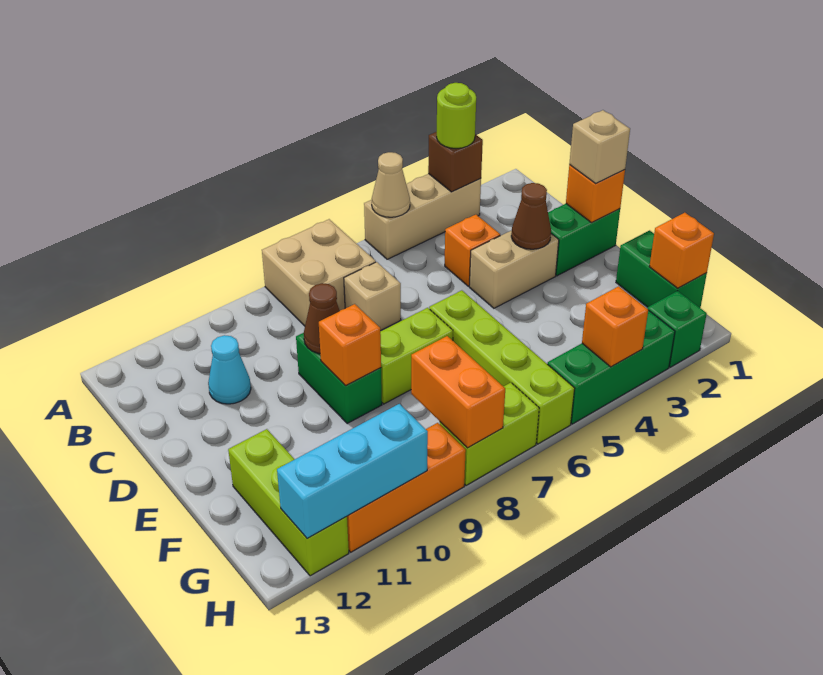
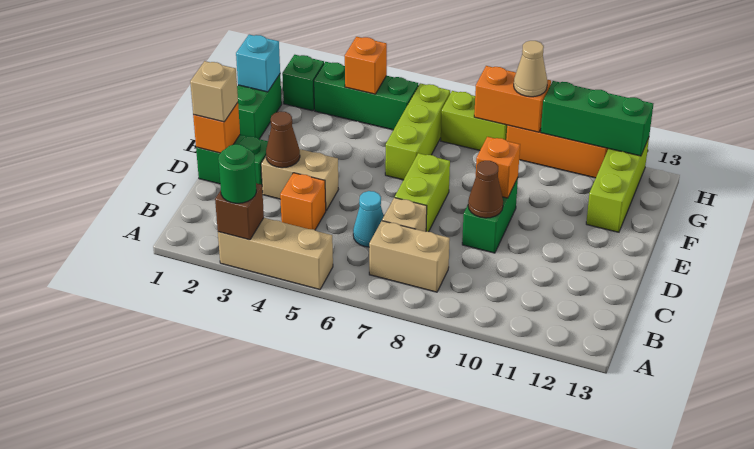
lime round brick A3 level 3 -> green round brick A3 level 3
tan cone A5 level 2 -> tan cone H9 level 3
tan brick A7:B8 level 1 -> tan brick B7:B8 level 1
cyan cone C11 level 1 -> cyan cone C6 level 1
lime brick E6:H6 level 1 -> lime brick F6:H6 level 1
lime brick E7:E8 level 1 -> lime brick D7:E7 level 1
orange brick G1 level 2 -> cyan brick G1 level 2
orange brick G8:H8 level 2 -> orange brick H8:H9 level 2
cyan brick H10:H12 level 2 -> green brick H10:H12 level 2

